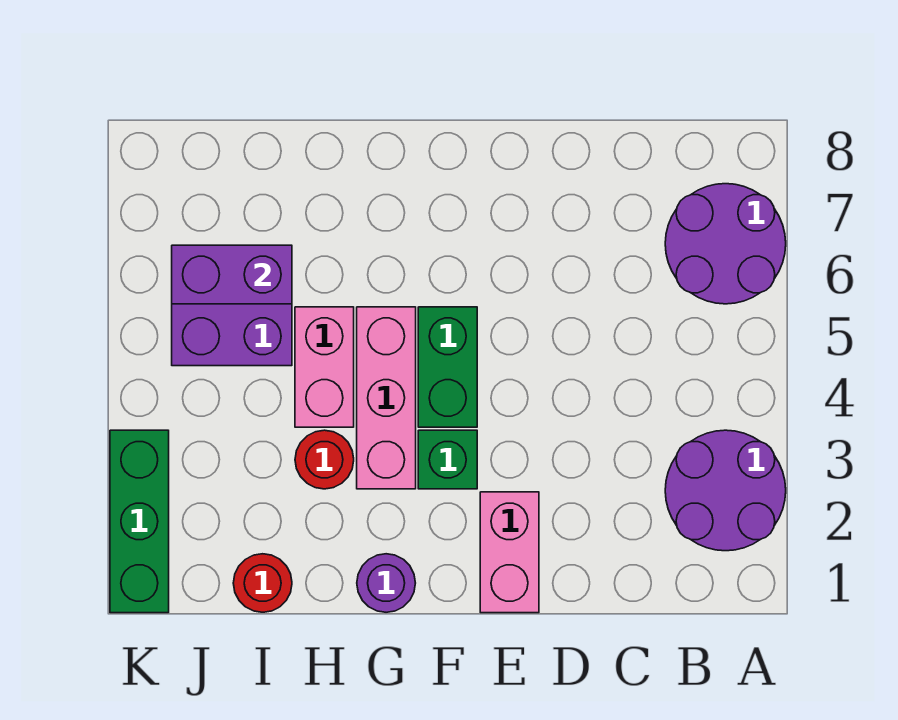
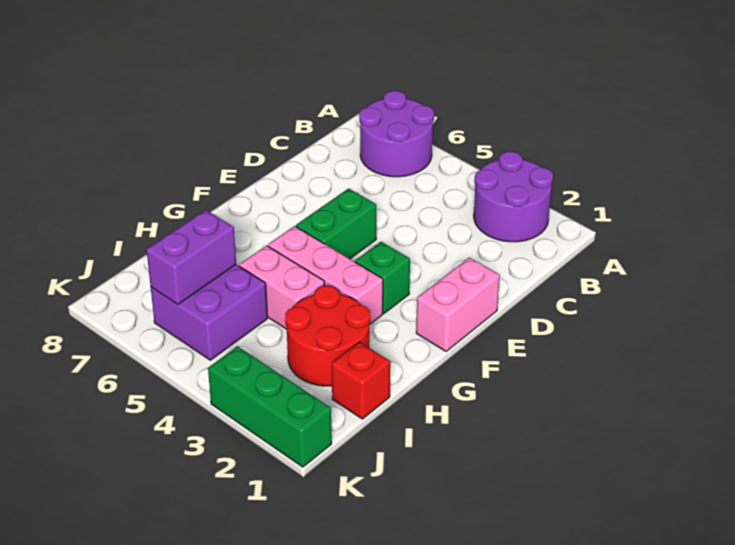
pink brick E1:E2 level 1 -> pink brick E1:F1 level 1
green brick F4:F5 level 1 -> green brick E5:F5 level 1
purple round brick G1 level 1 -> none
red round brick H3 level 1 -> red round brick H2:I3 level 1
red round brick I1 level 1 -> red brick I1 level 1

